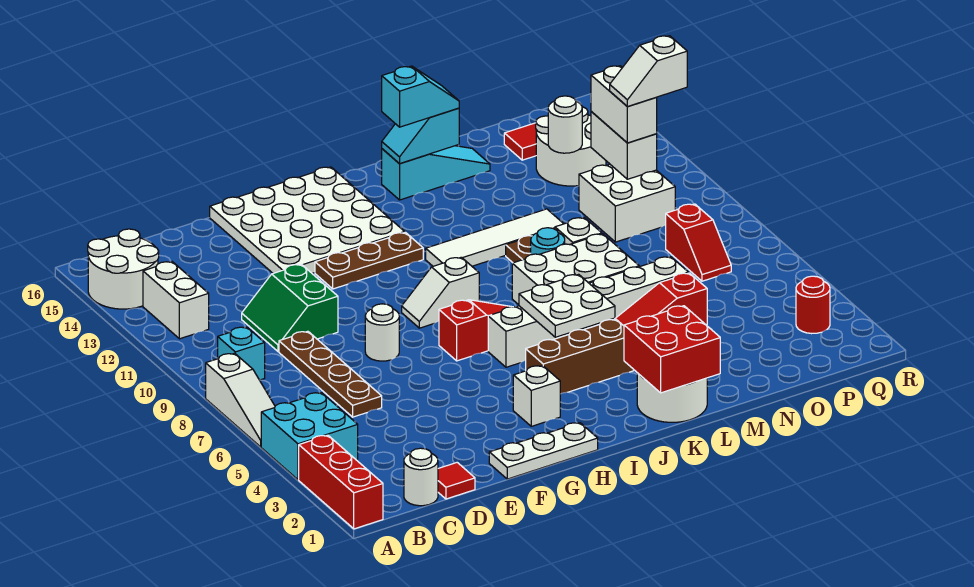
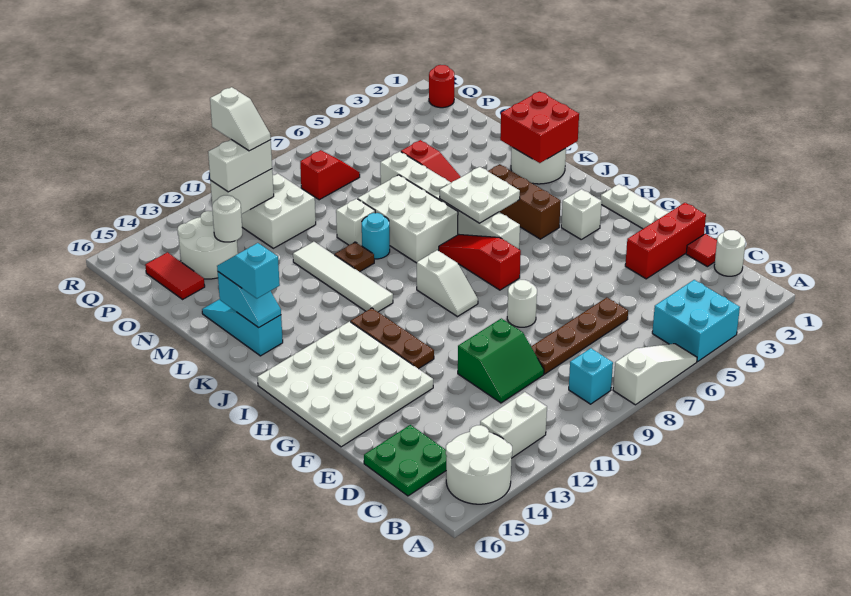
red brick A1:A3 level 1 -> red brick E1:E3 level 1
none -> green plate C15:D16 level 1
red round brick Q3 level 1 -> red round brick Q1 level 1

